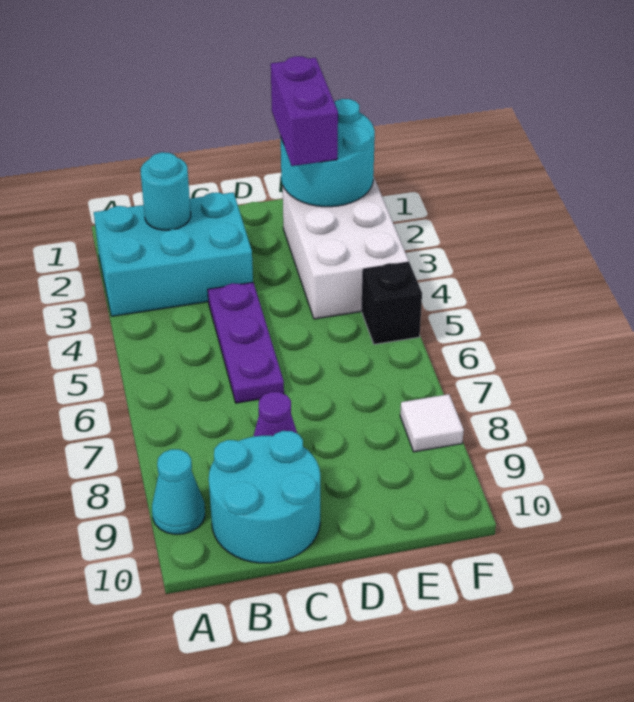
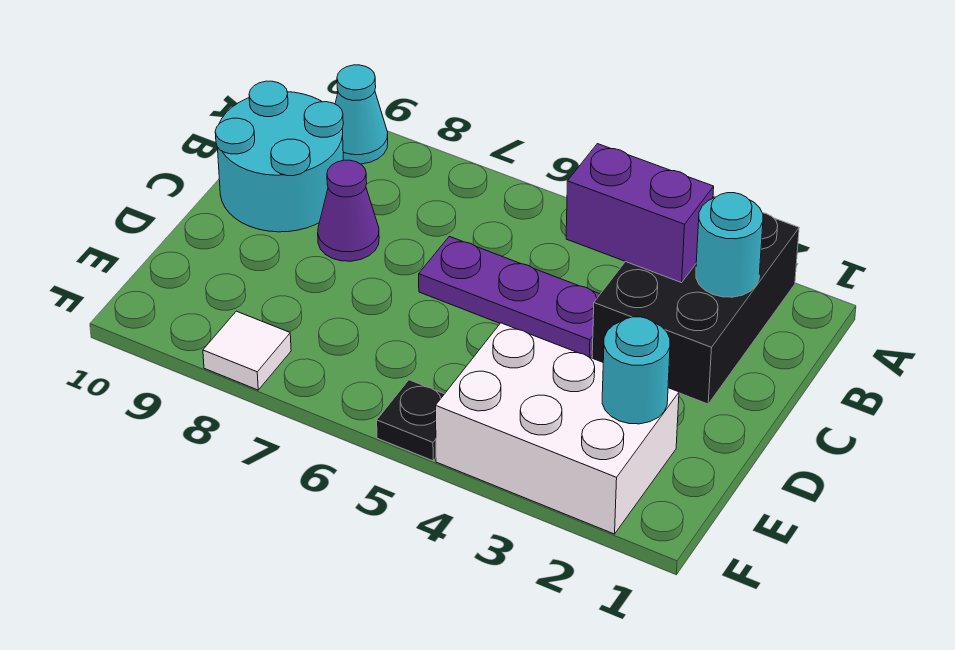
cyan brick A2:C3 level 1 -> black brick A2:C3 level 1
cyan round brick E1:F2 level 2 -> cyan round brick E2 level 2
purple brick E1:E2 level 3 -> purple brick B3:B4 level 2
black brick F5 level 1 -> black plate F5 level 1

